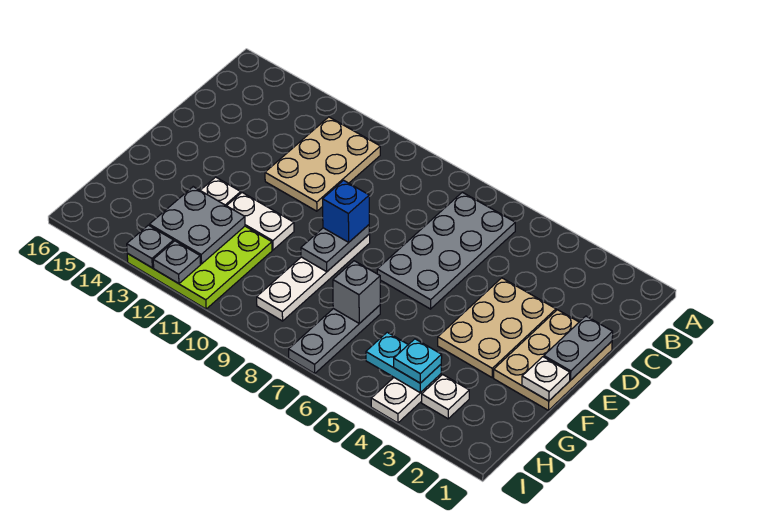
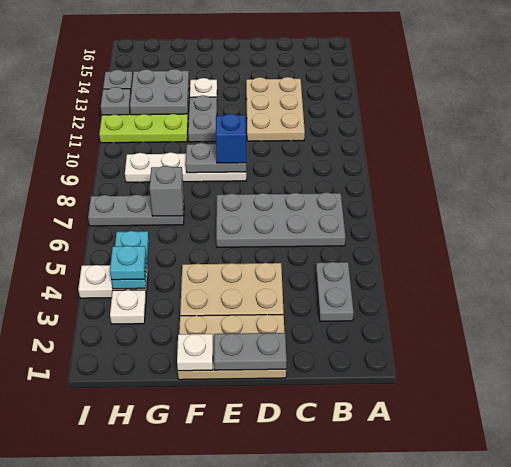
none -> grey plate B3:B4 level 1
tan plate B11:D12 level 1 -> tan plate C11:D13 level 1
white plate F11:F12 level 1 -> grey plate F11:F12 level 1

